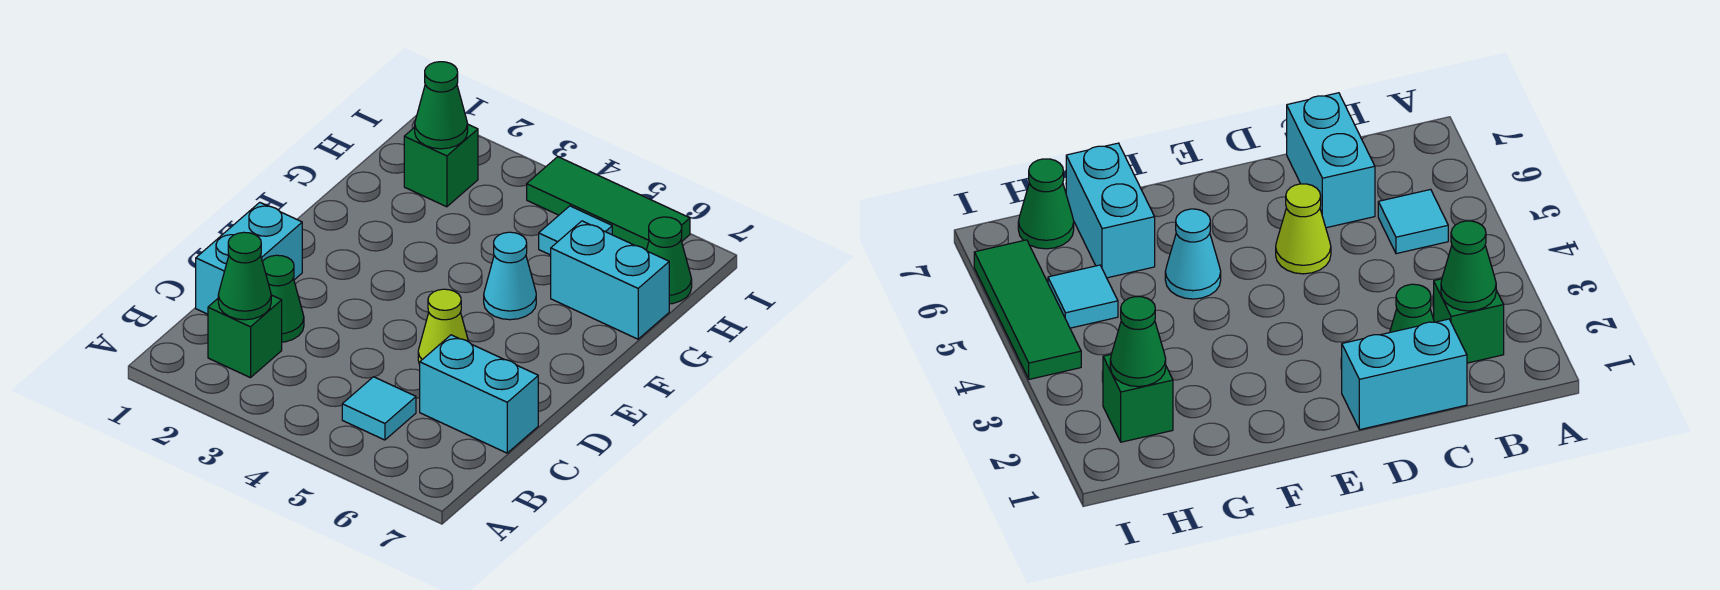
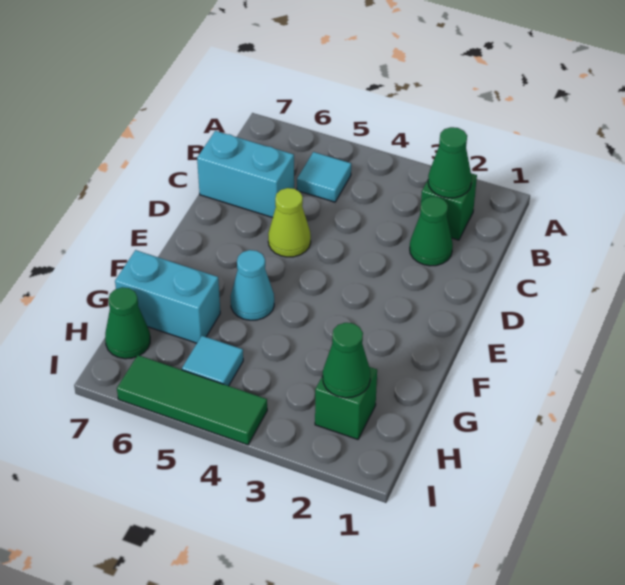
cyan brick C1:D1 level 1 -> none

